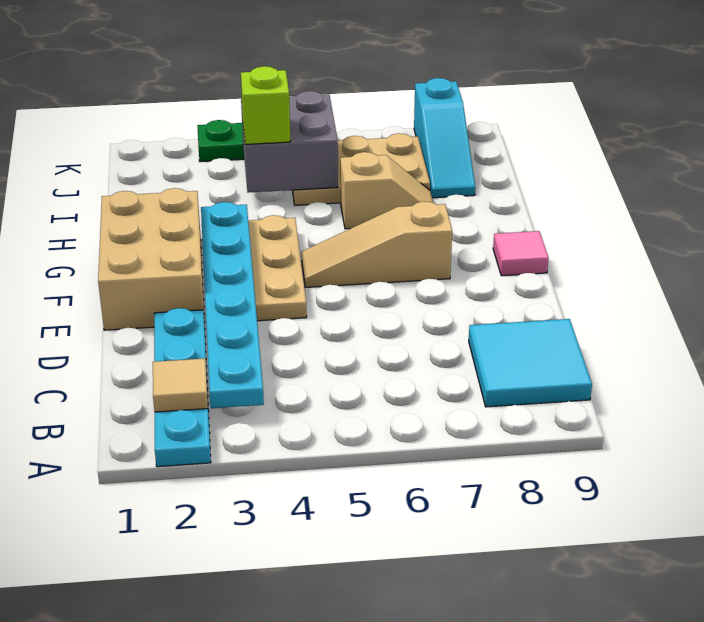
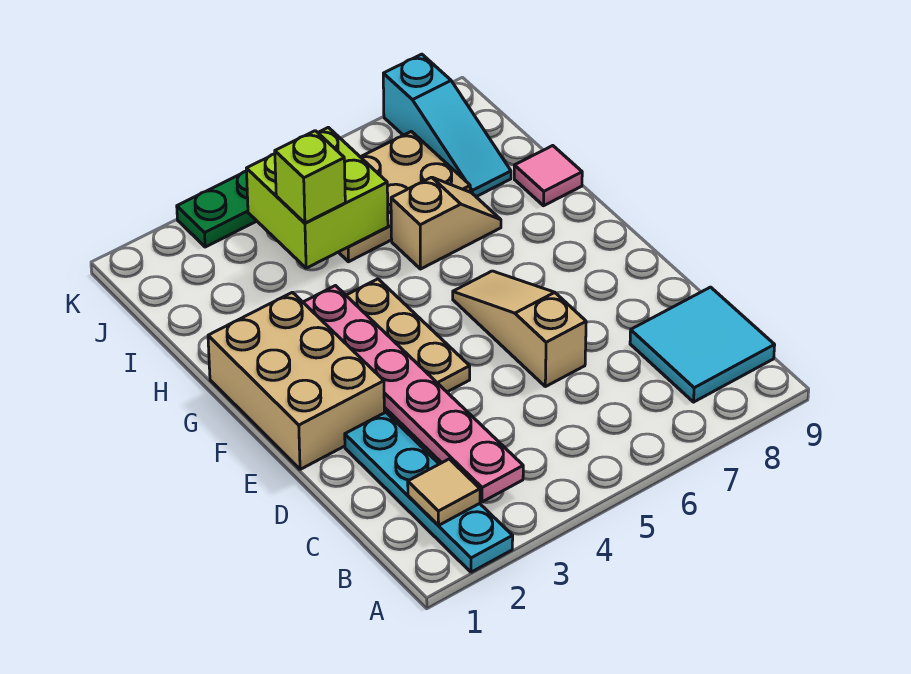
cyan plate B3:G3 level 2 -> pink plate B3:G3 level 2
tan slope F5:F7 level 1 top 7 -> tan slope D6:F6 level 1 top D
pink tile F9 level 1 -> pink tile H9 level 1
grey brick I4:J5 level 2 -> lime brick I4:J5 level 2

